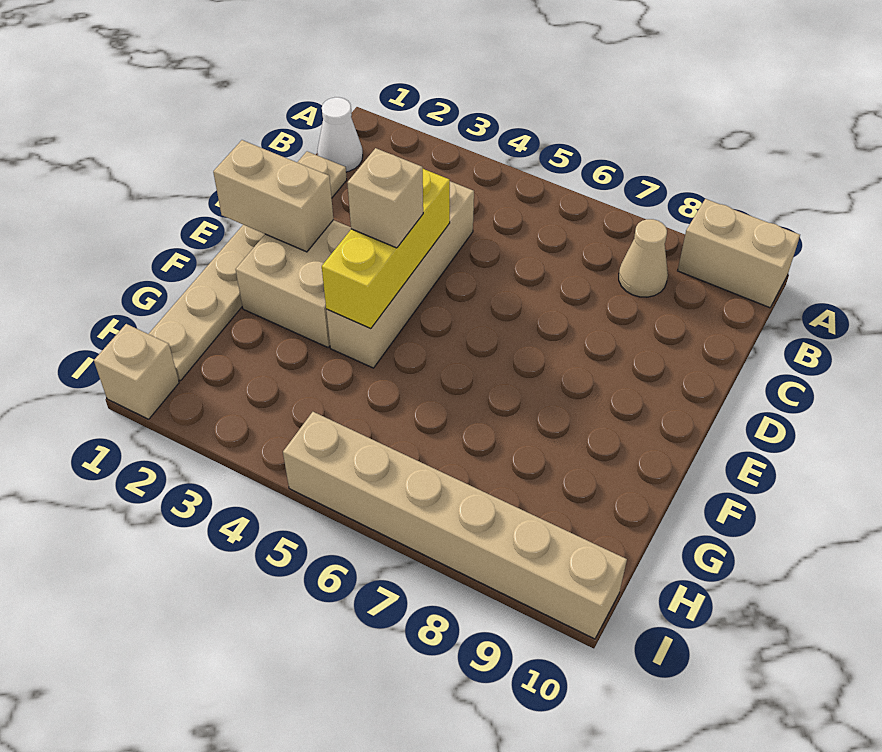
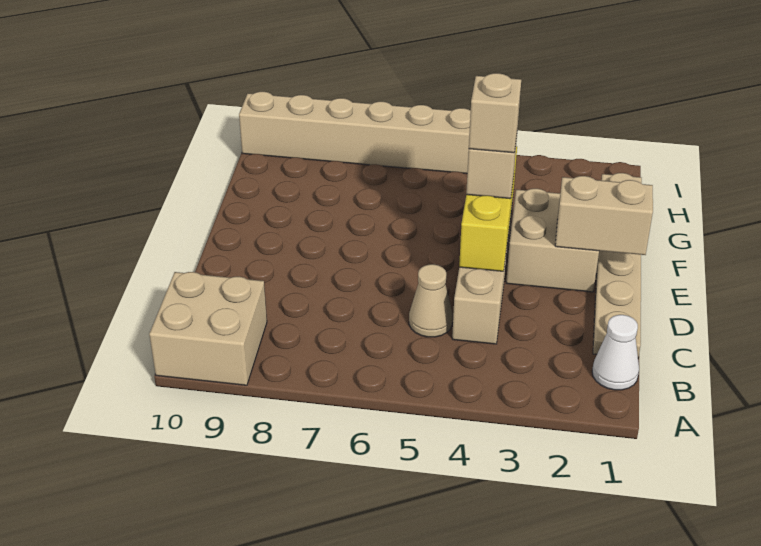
tan brick A9:A10 level 1 -> tan brick A9:B10 level 1
tan cone B8 level 1 -> tan cone C5 level 1
tan brick I1 level 1 -> tan brick E4 level 4

